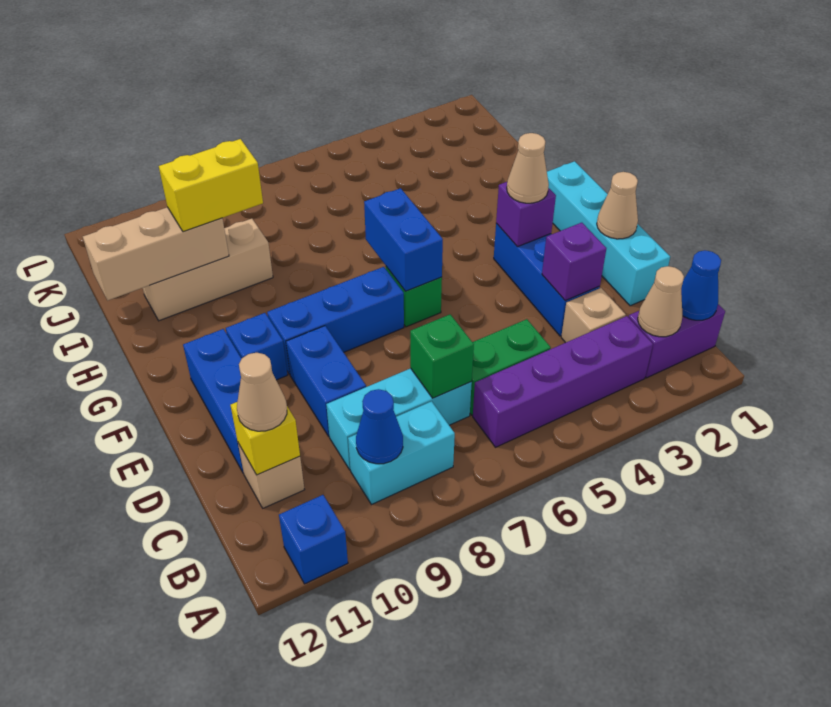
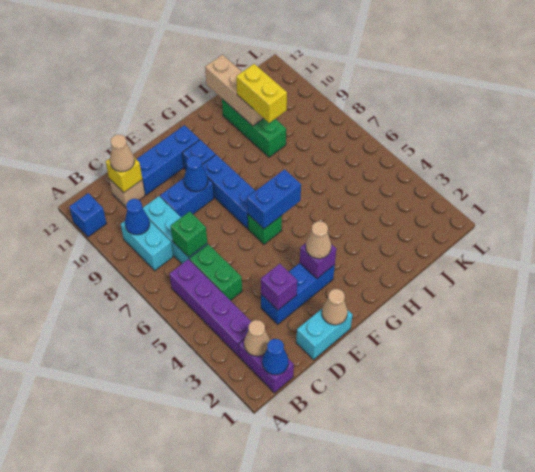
tan brick C3 level 1 -> none
cyan brick D1:G1 level 1 -> cyan brick D1:E1 level 1
none -> blue cone E9 level 2
tan brick I9:I11 level 1 -> green brick I9:I11 level 1

